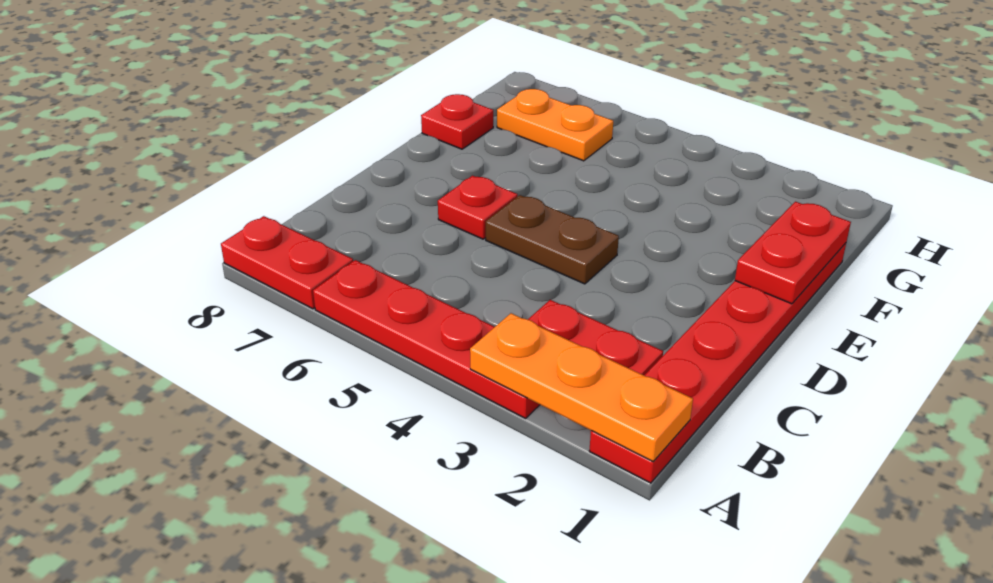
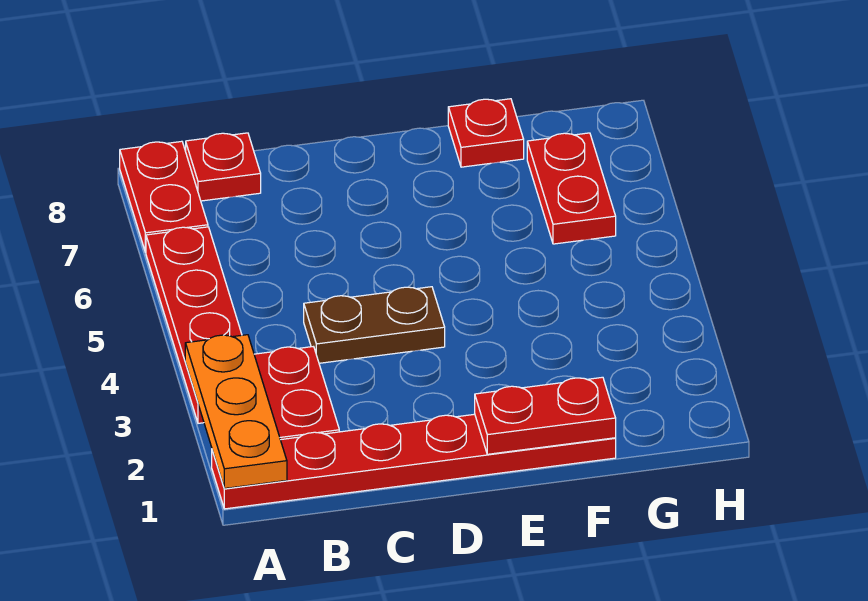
brown plate D4:D5 level 1 -> brown plate C4:D4 level 1
red plate D6 level 1 -> red plate B8 level 1
orange plate G6:G7 level 1 -> red plate G6:G7 level 1

